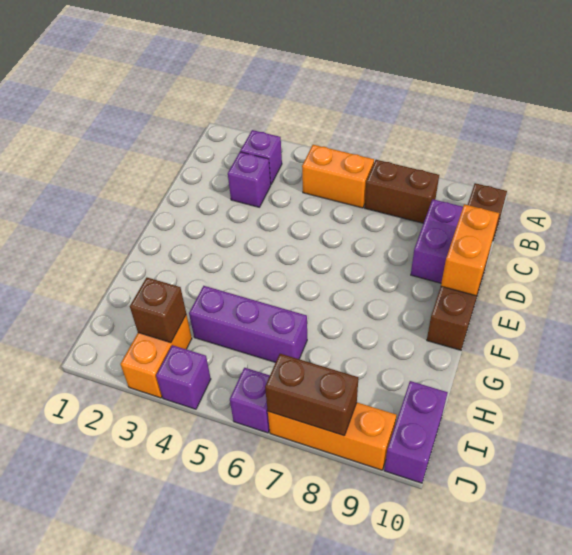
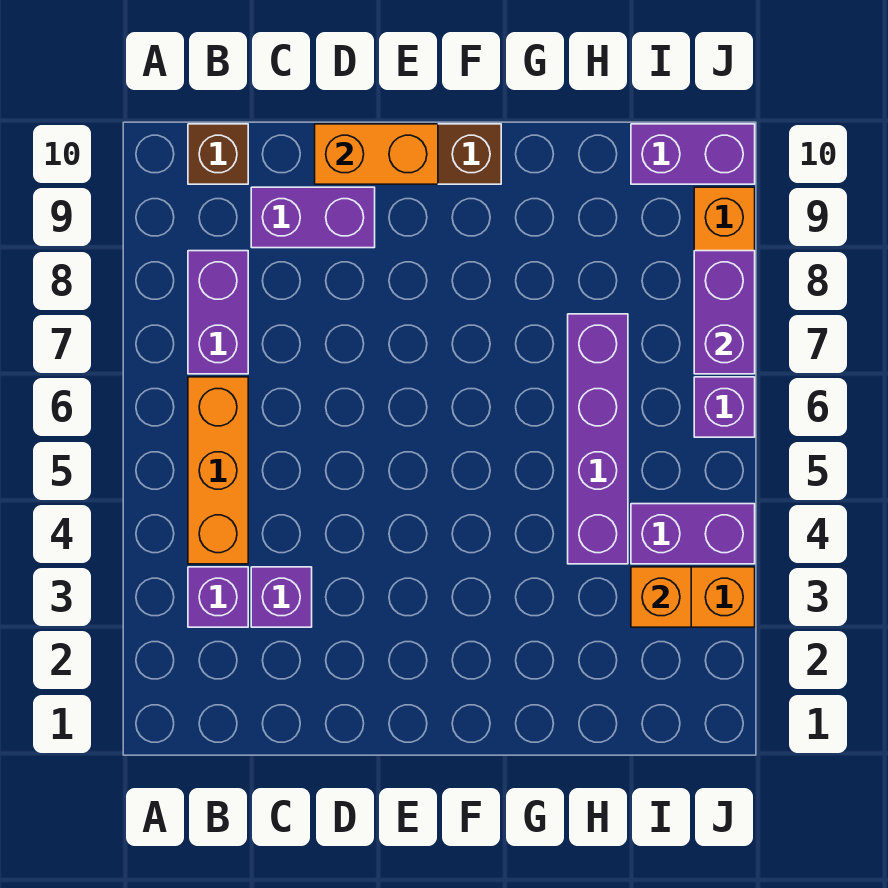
orange brick B5:B6 level 1 -> orange brick B4:B6 level 1
brown brick B7:B8 level 1 -> purple brick B7:B8 level 1
purple brick H4:H6 level 1 -> purple brick H4:H7 level 1
brown brick I3 level 2 -> orange brick I3 level 2
purple brick J4 level 1 -> purple brick I4:J4 level 1
brown brick J7:J8 level 2 -> purple brick J7:J8 level 2

